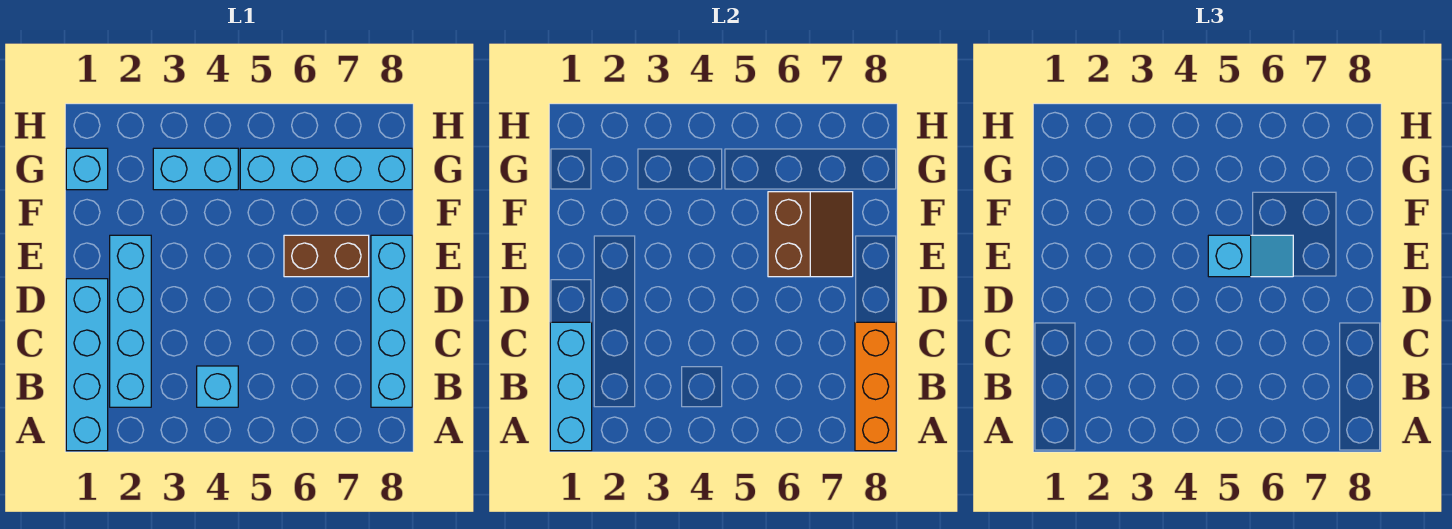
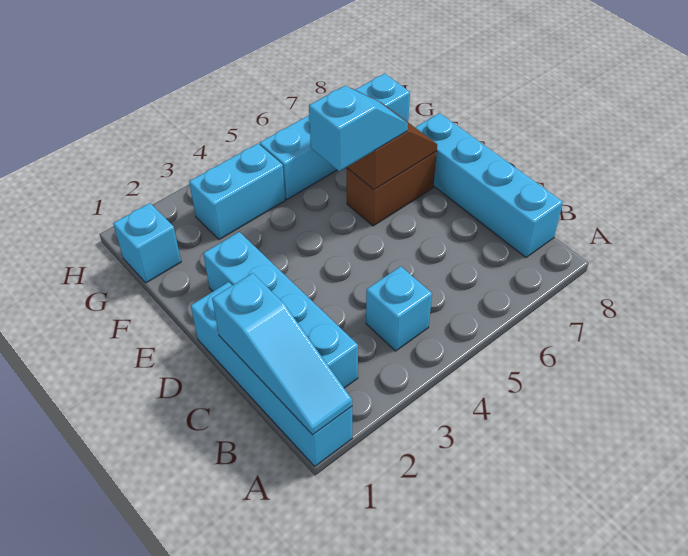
cyan brick A1:C1 level 2 -> cyan slope A1:C1 level 2 top C
orange brick A8:C8 level 2 -> none

